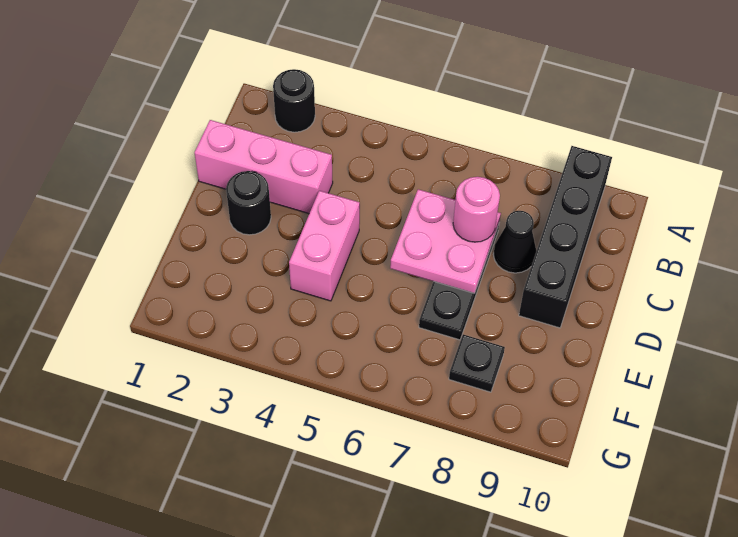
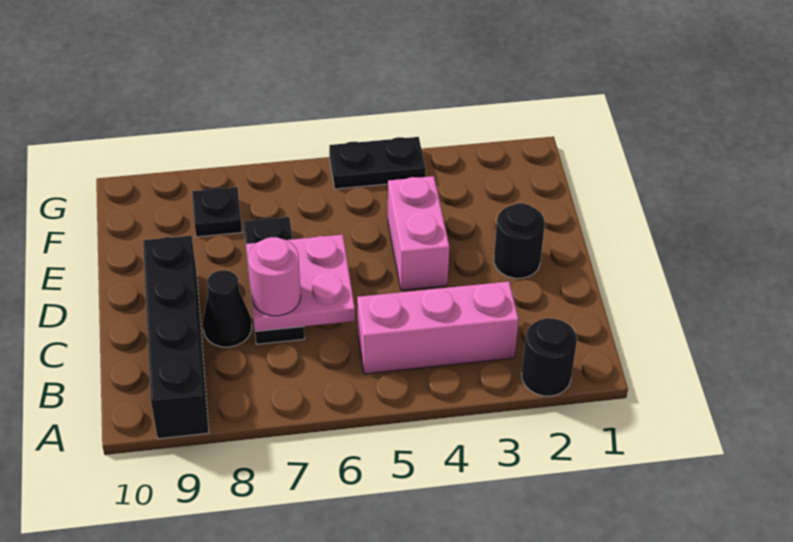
pink brick C1:C3 level 1 -> pink brick B3:B5 level 1
none -> black plate G4:G5 level 1

